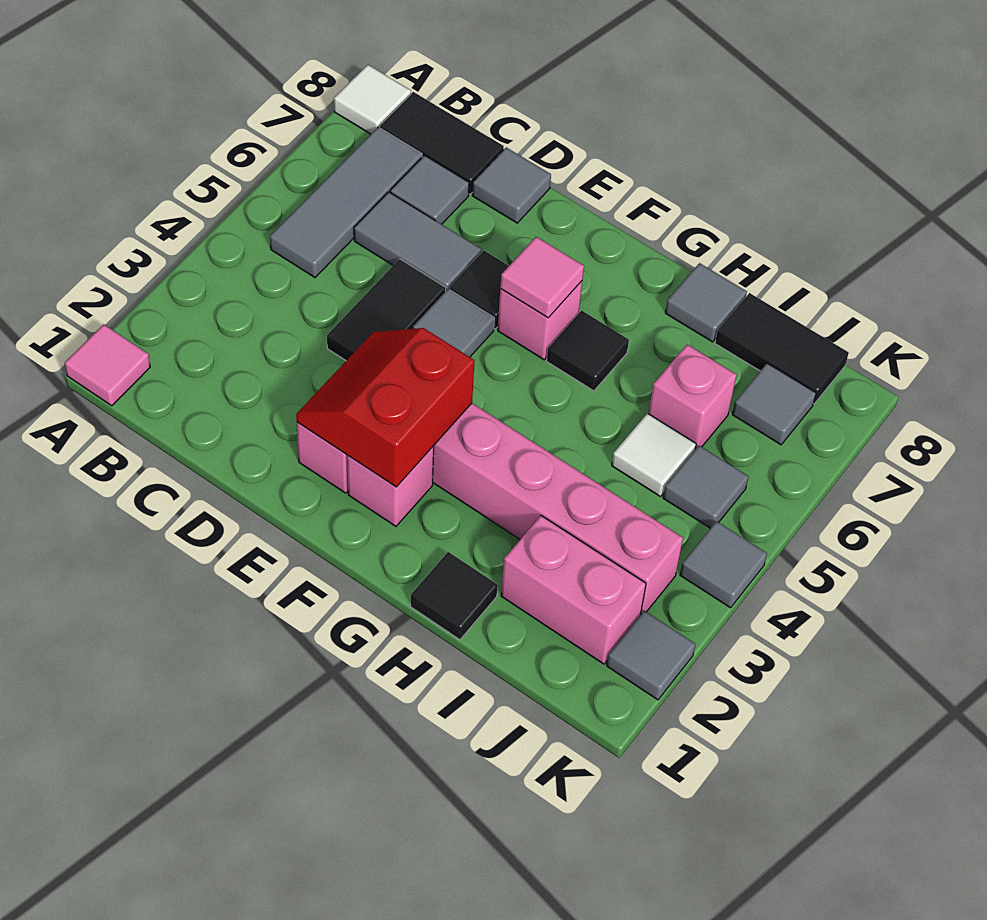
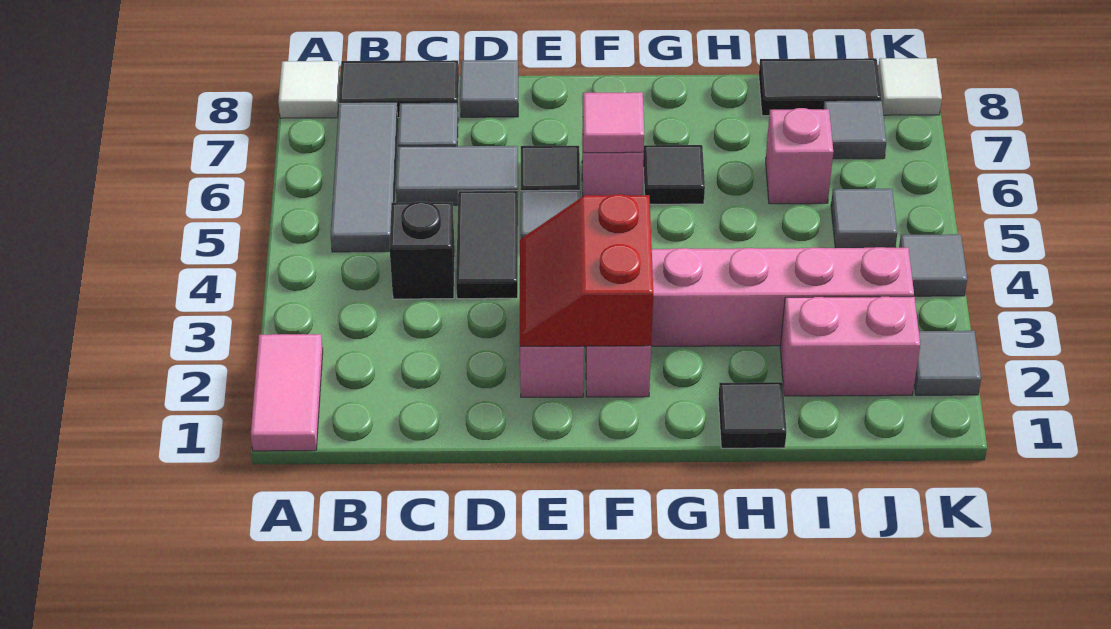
pink tile A1 level 1 -> pink tile A1:A2 level 1
none -> black brick C4 level 1
grey tile H8 level 1 -> none
white tile I5 level 1 -> white tile K8 level 1

